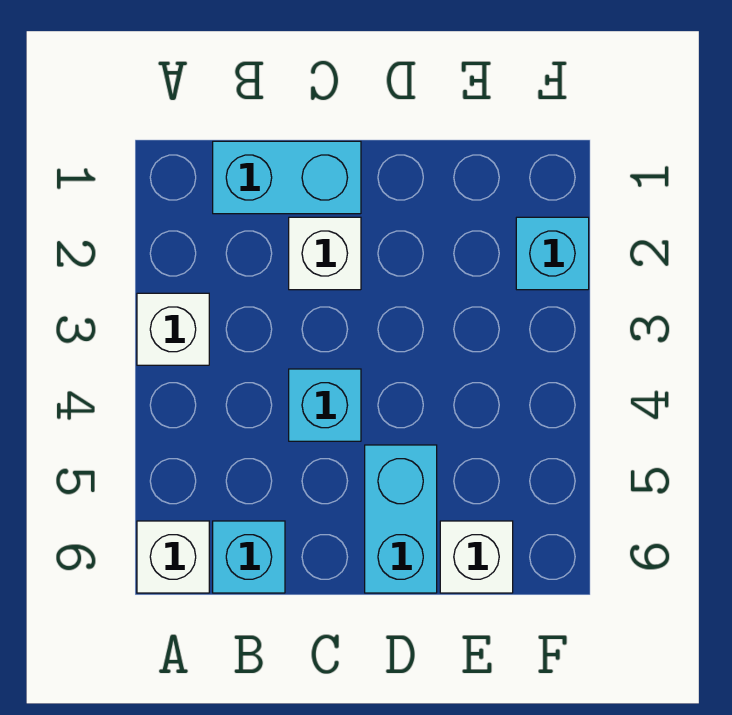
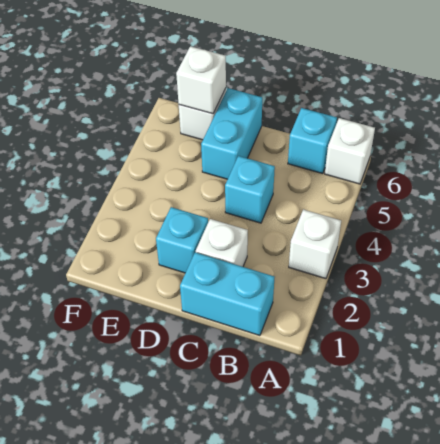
none -> white brick E6 level 2
cyan brick F2 level 1 -> cyan brick D2 level 1

